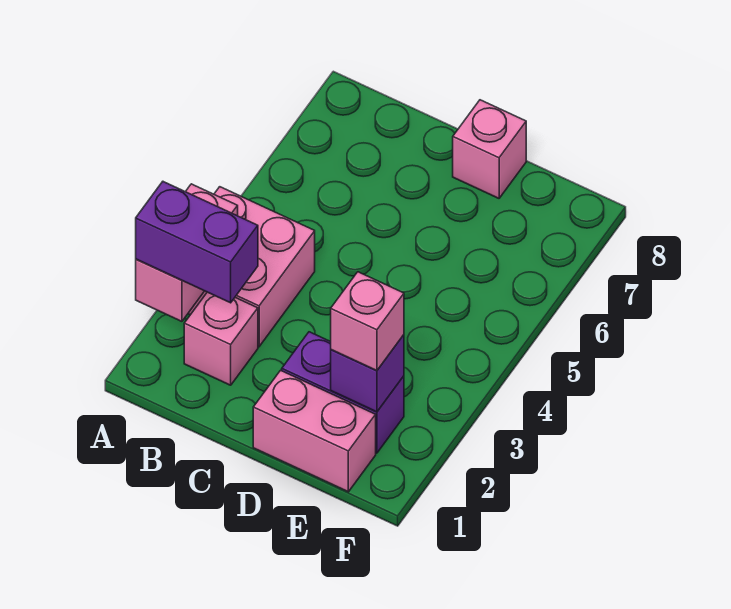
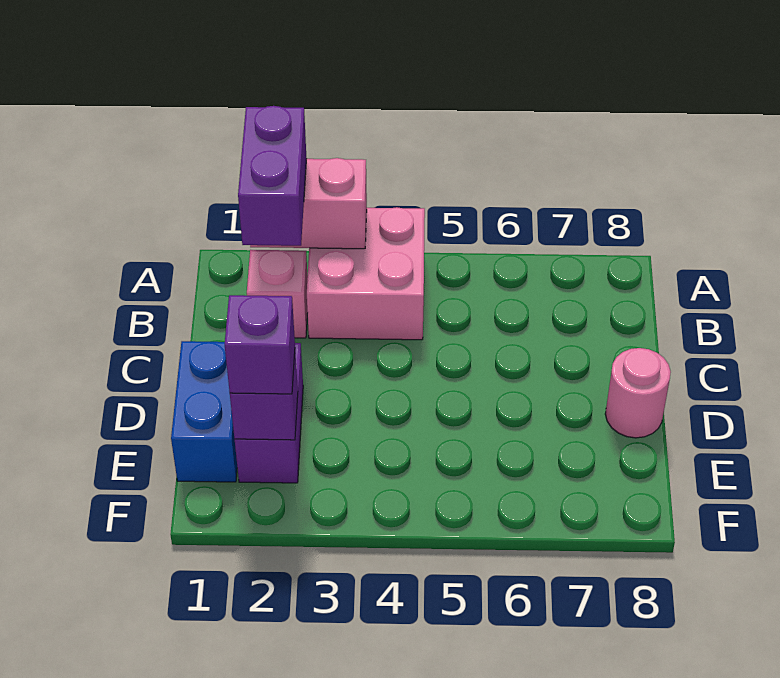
pink brick D1:E1 level 1 -> blue brick D1:E1 level 1
pink brick D8 level 1 -> pink round brick D8 level 1
pink brick E2 level 3 -> purple brick E2 level 3

